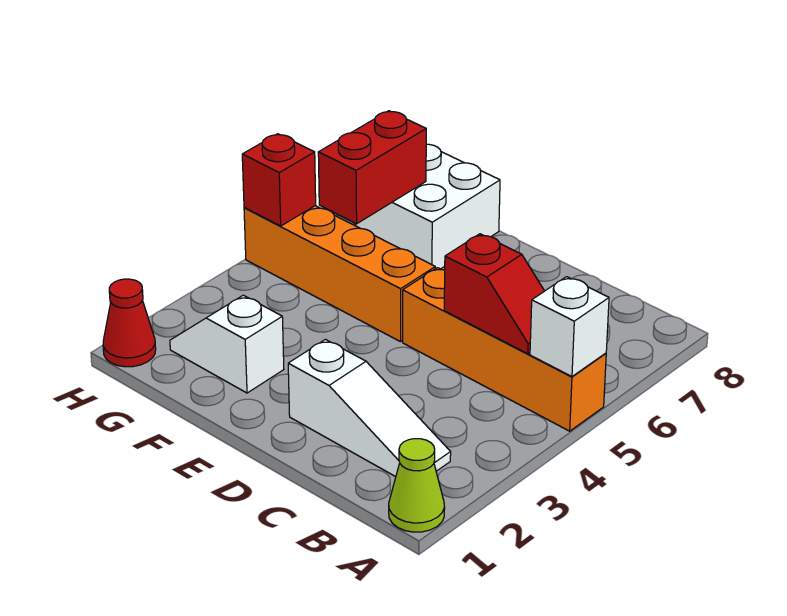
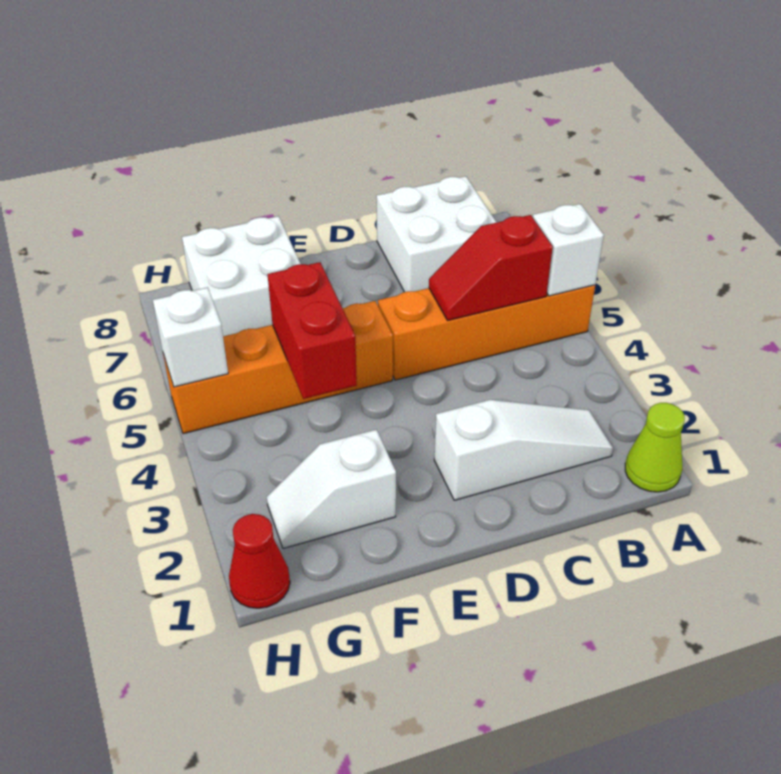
red slope B5:C5 level 2 top C -> red slope B5:C5 level 2 top B
none -> white brick B7:C8 level 1
red brick G6:G7 level 2 -> red brick F4:F5 level 2
red brick H5 level 2 -> white brick H5 level 2

